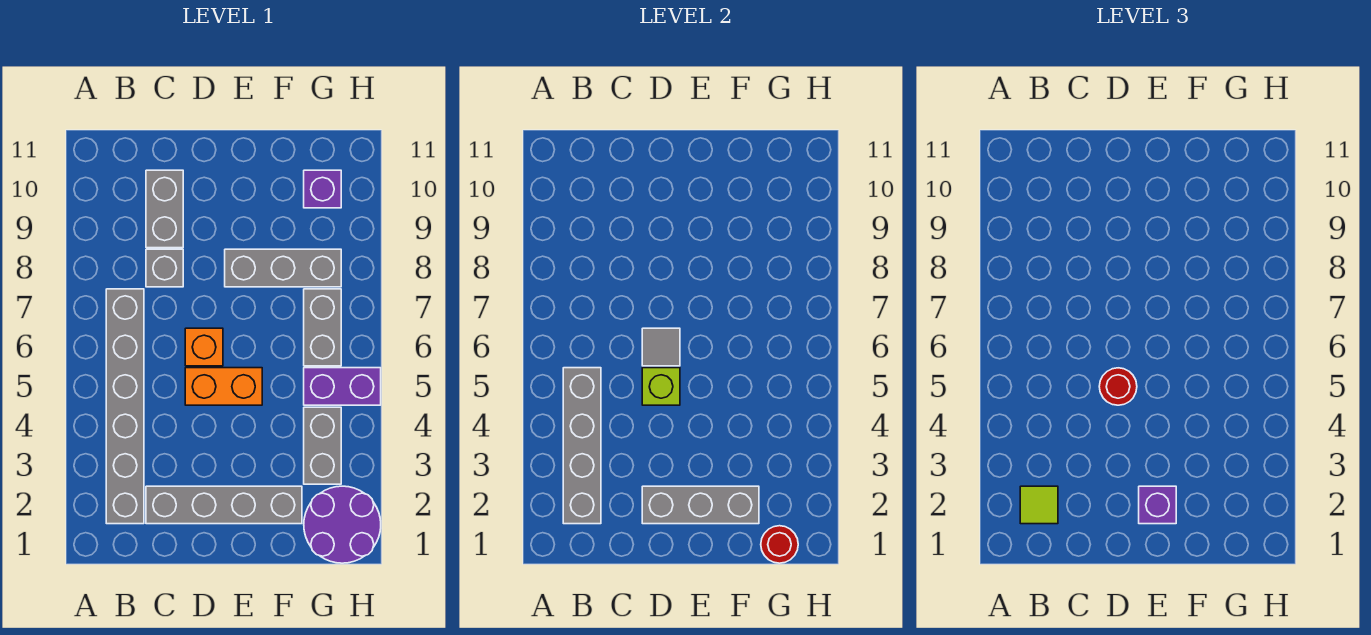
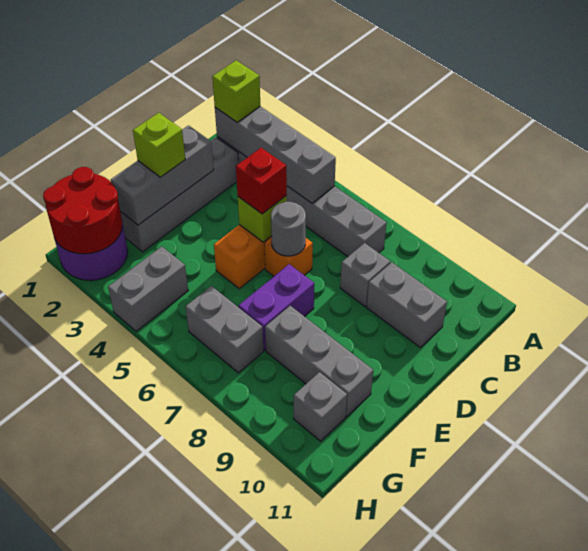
lime tile B2 level 3 -> lime brick B2 level 3
red round brick D5 level 3 -> red brick D5 level 3
grey tile D6 level 2 -> grey round brick D6 level 2
purple brick E2 level 3 -> lime brick E2 level 3
grey brick E8:G8 level 1 -> grey brick F8:F10 level 1
red round brick G1 level 2 -> red round brick G1:H2 level 2
grey brick G3:G4 level 1 -> grey brick G4:H4 level 1
purple brick G5:H5 level 1 -> purple brick E7:F7 level 1
purple brick G10 level 1 -> grey brick G10 level 1

